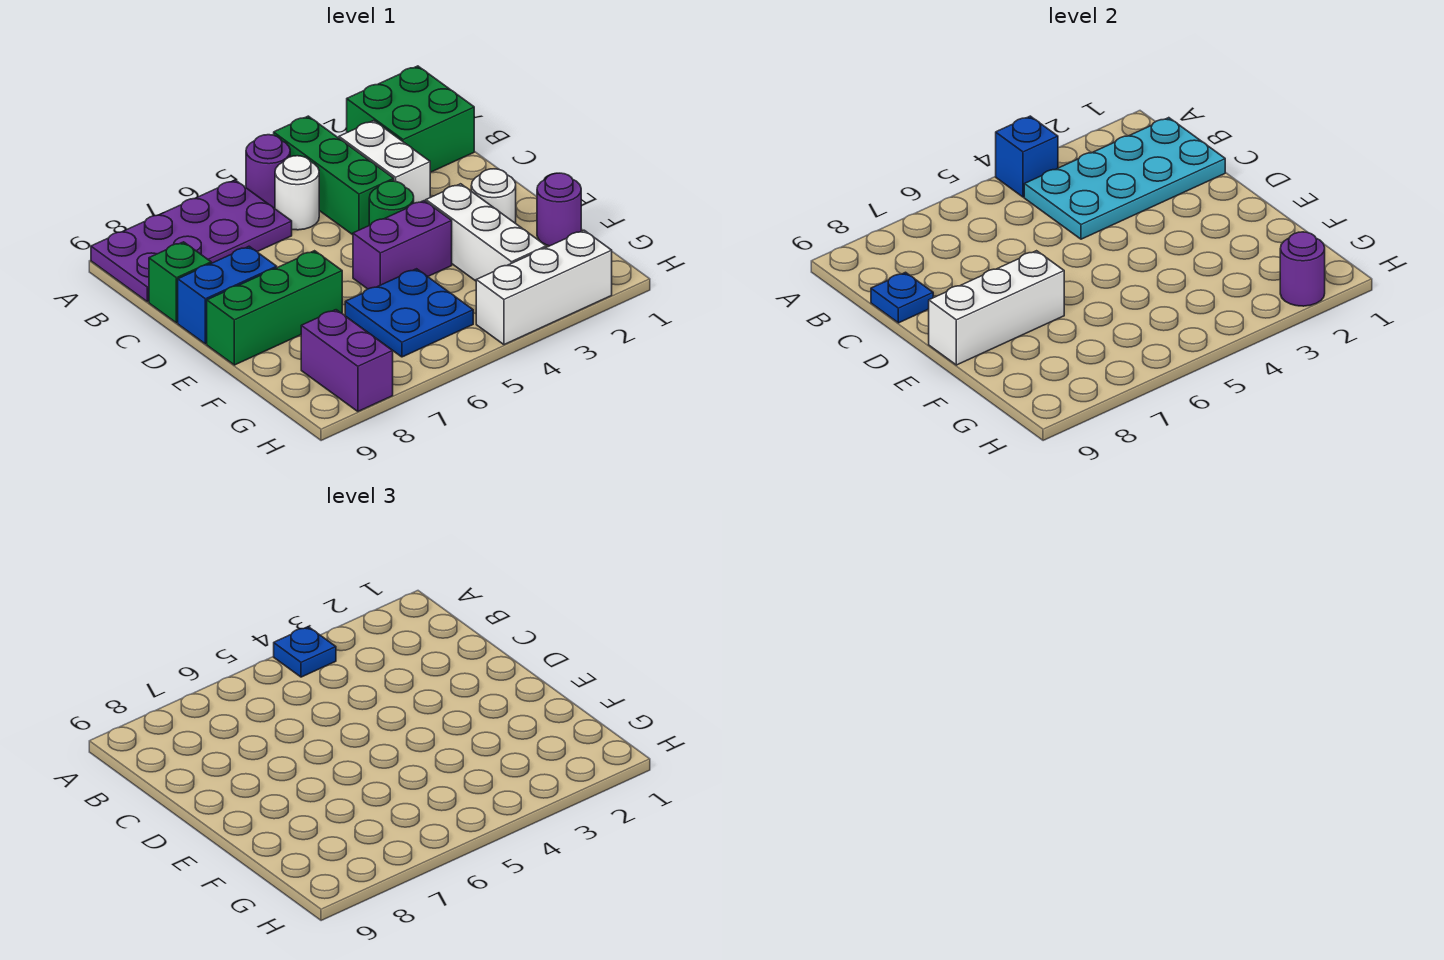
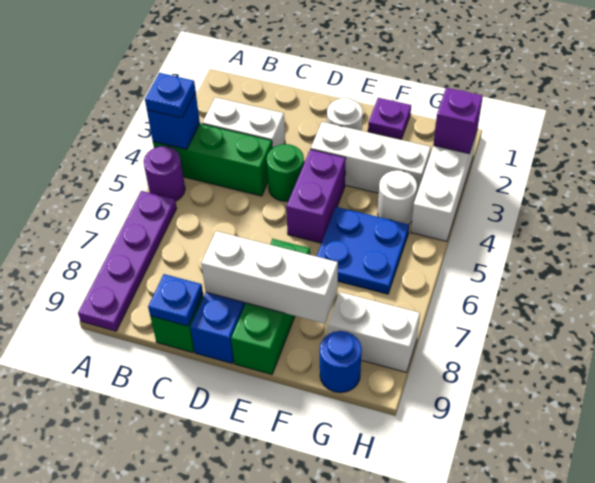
green brick A1:B2 level 1 -> none
purple plate A6:B9 level 1 -> purple plate A6:A9 level 1
cyan plate B1:C4 level 2 -> none
white round brick B5 level 1 -> white round brick G4 level 1
white brick E7:E9 level 2 -> white brick D8:F8 level 2
purple round brick F1 level 1 -> purple plate F1 level 1
purple brick G8:H8 level 1 -> white brick G8:H8 level 1
none -> blue round brick G9 level 1
purple round brick H2 level 2 -> purple brick H2 level 2

